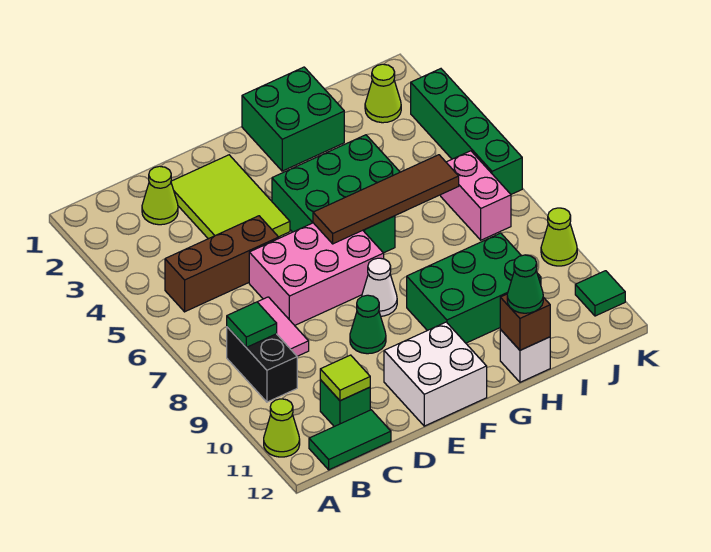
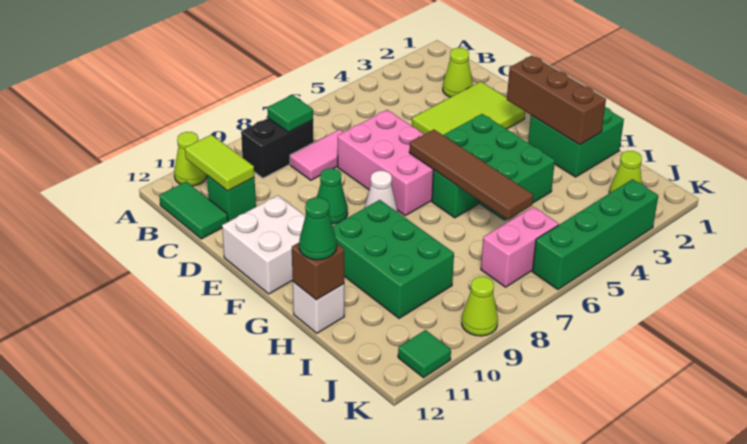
brown brick B5:D5 level 1 -> brown brick F2:H2 level 2
lime tile C11 level 2 -> lime tile B11:C11 level 2

